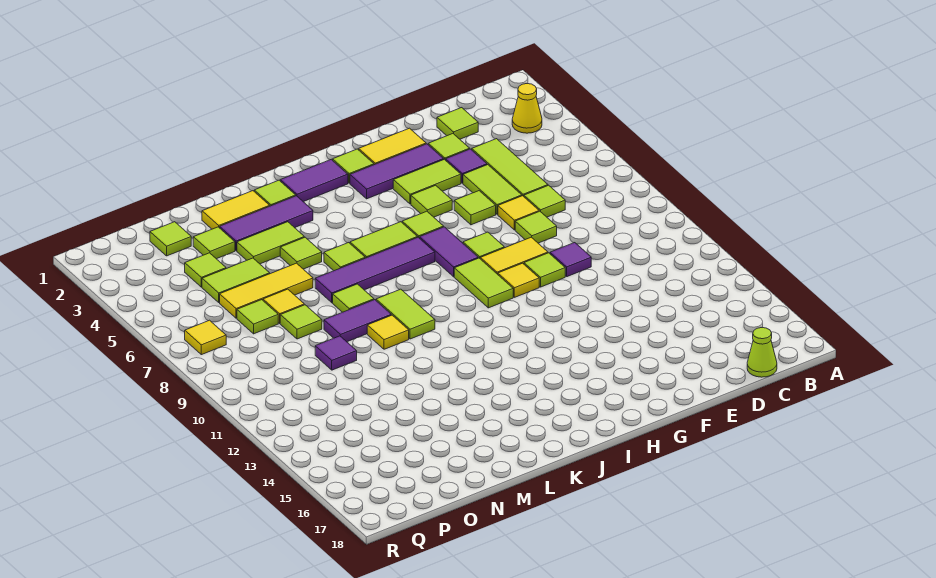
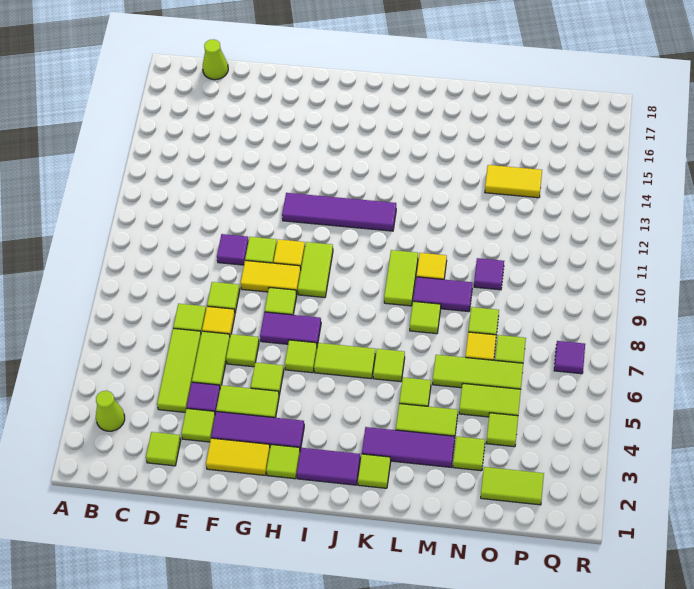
yellow cone B3 level 1 -> lime cone B3 level 1
purple tile H7:H8 level 1 -> purple tile G7:H7 level 1
purple tile I7:L7 level 1 -> purple tile G12:J12 level 1
yellow tile L2:M2 level 1 -> yellow tile N14:O14 level 1
yellow tile M6:O6 level 1 -> lime tile M6:O6 level 1
lime tile O2 level 1 -> lime tile O2:P2 level 1
yellow tile Q7 level 1 -> purple tile Q7 level 1

